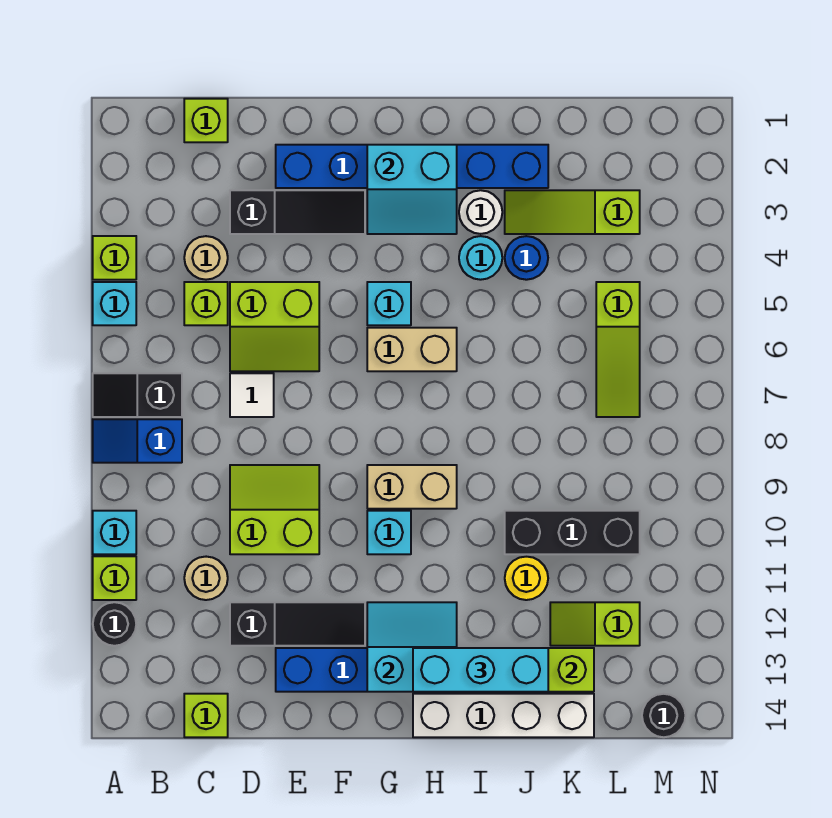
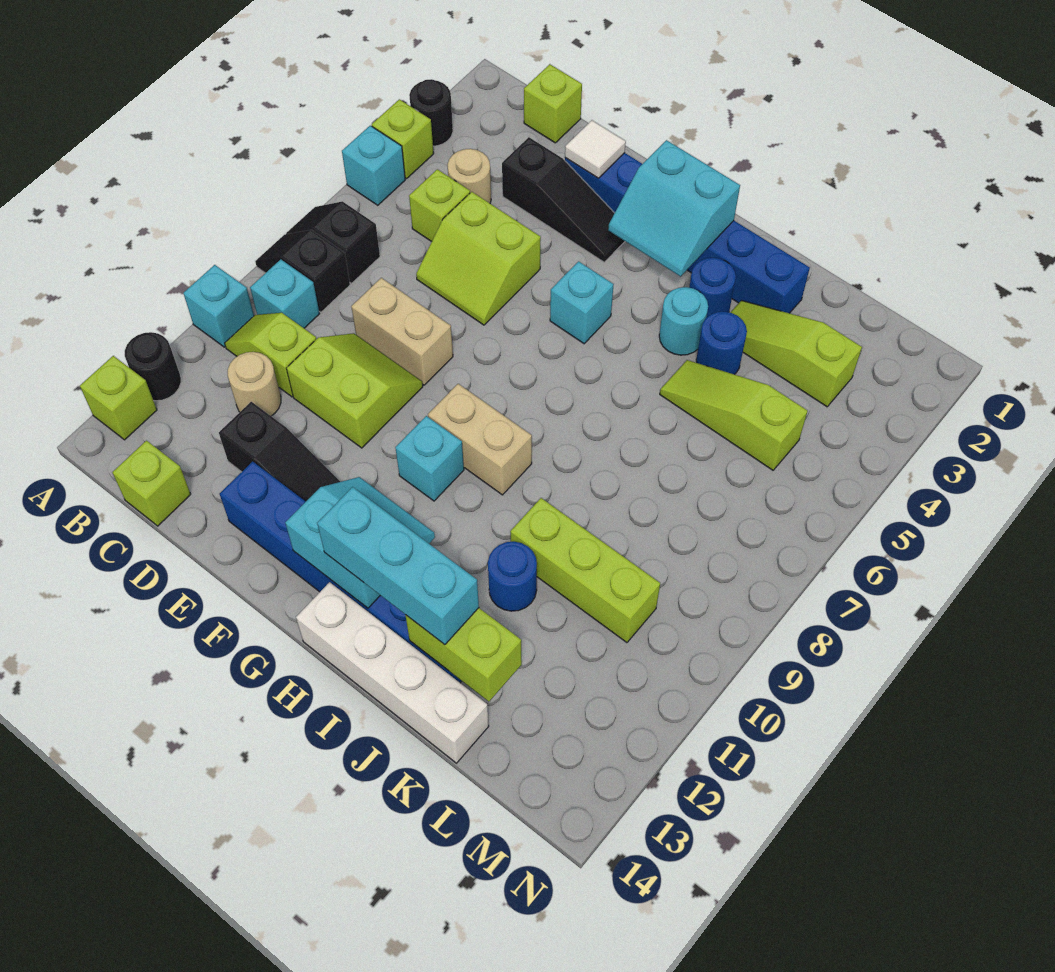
blue slope A8:B8 level 1 top B -> black slope A8:B8 level 1 top B
lime brick A11 level 1 -> lime brick A13 level 1
none -> cyan brick B9 level 1
white tile D7 level 1 -> white tile E2 level 2
tan brick G6:H6 level 1 -> tan brick D8:E8 level 1
white round brick I3 level 1 -> blue round brick I3 level 1
black brick J10:L10 level 1 -> lime brick J10:L10 level 1
yellow round brick J11 level 1 -> blue round brick J11 level 1
lime slope K12:L12 level 1 top L -> lime slope B10:C10 level 1 top C
lime slope L5:L7 level 1 top 5 -> lime slope J5:L5 level 1 top L
black round brick M14 level 1 -> black round brick A3 level 1

